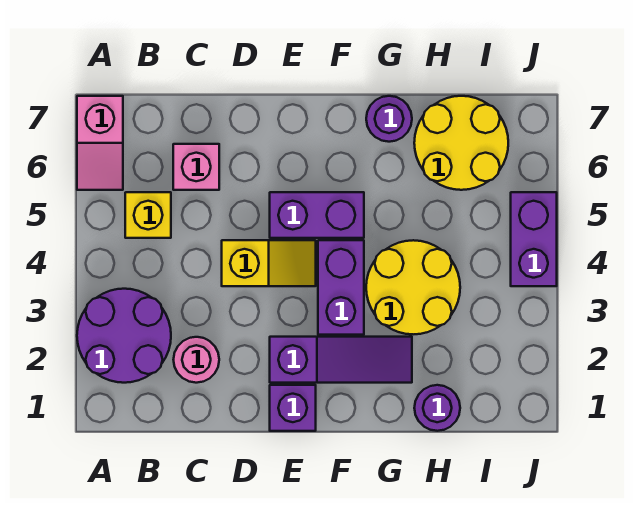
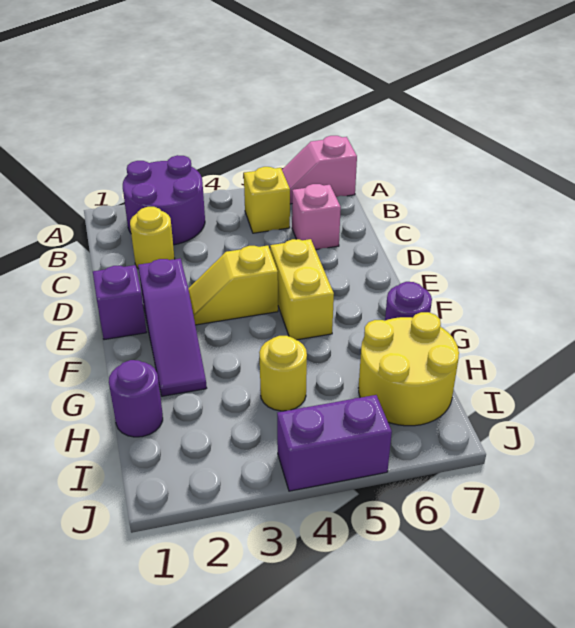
pink round brick C2 level 1 -> yellow round brick C2 level 1
yellow slope D4:E4 level 1 top D -> yellow slope E3:E4 level 1 top 4
purple brick E5:F5 level 1 -> yellow brick E5:F5 level 1
purple brick F3:F4 level 1 -> none
yellow round brick G3:H4 level 1 -> yellow round brick H4 level 1

